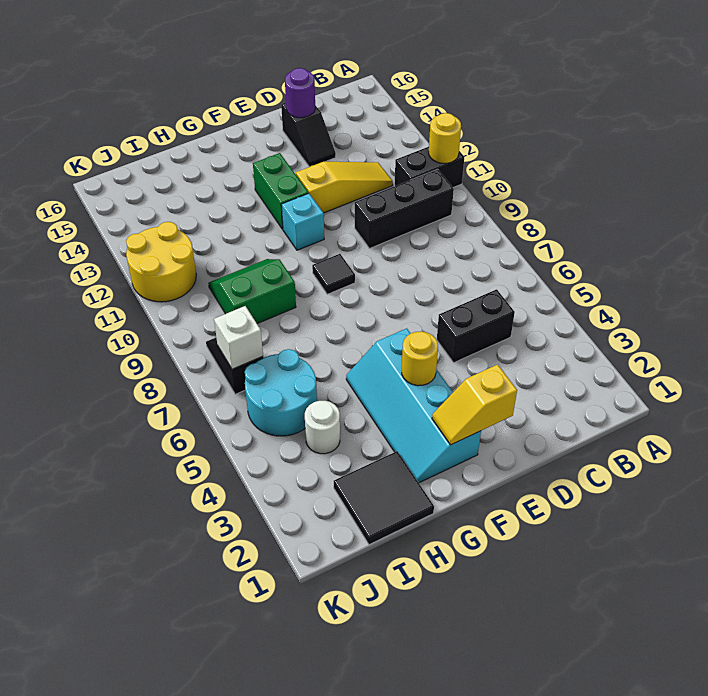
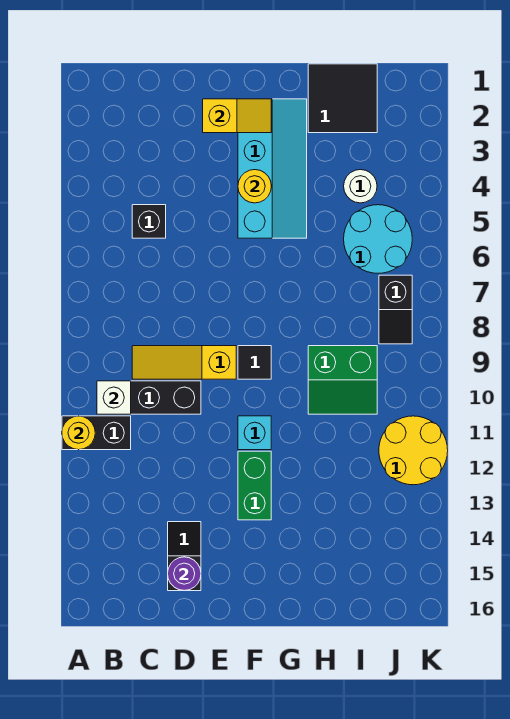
black brick C5:D5 level 1 -> black brick C5 level 1
yellow slope C12:E12 level 1 top E -> yellow slope C9:E9 level 1 top E
white brick J7 level 2 -> white brick B10 level 2

